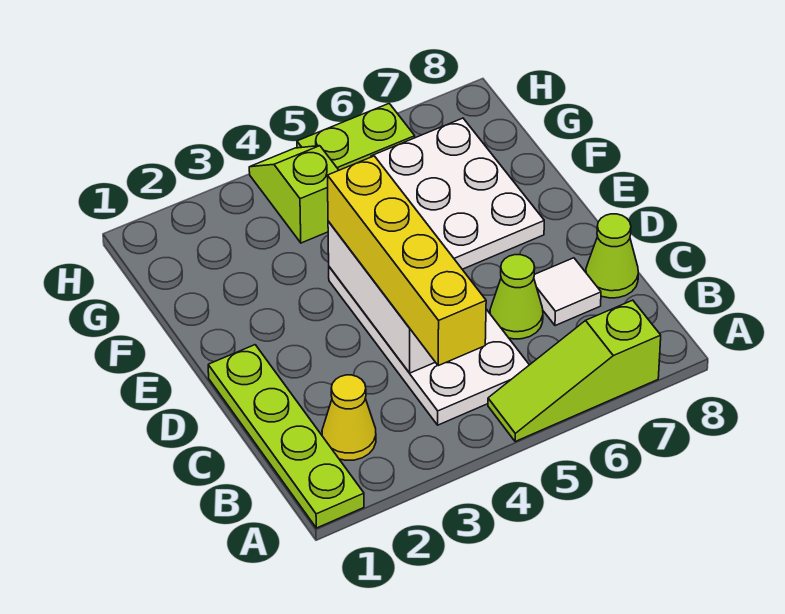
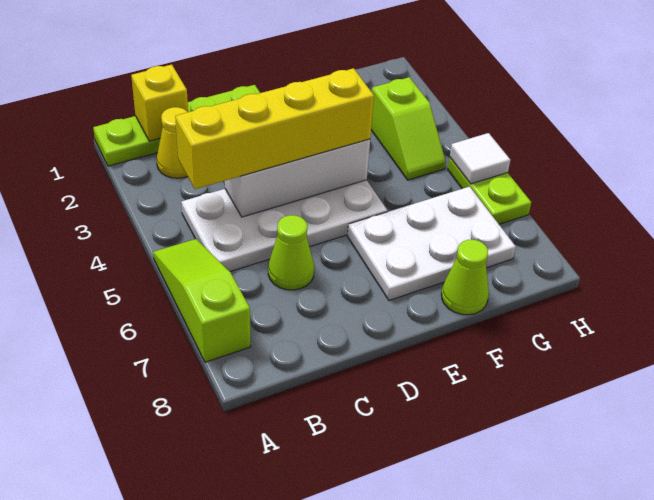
none -> yellow brick B1 level 2
white tile C7 level 1 -> white tile H5 level 2
lime cone C8 level 1 -> lime cone F8 level 1
lime slope G4:H4 level 1 top G -> lime slope G3:G4 level 1 top 3

